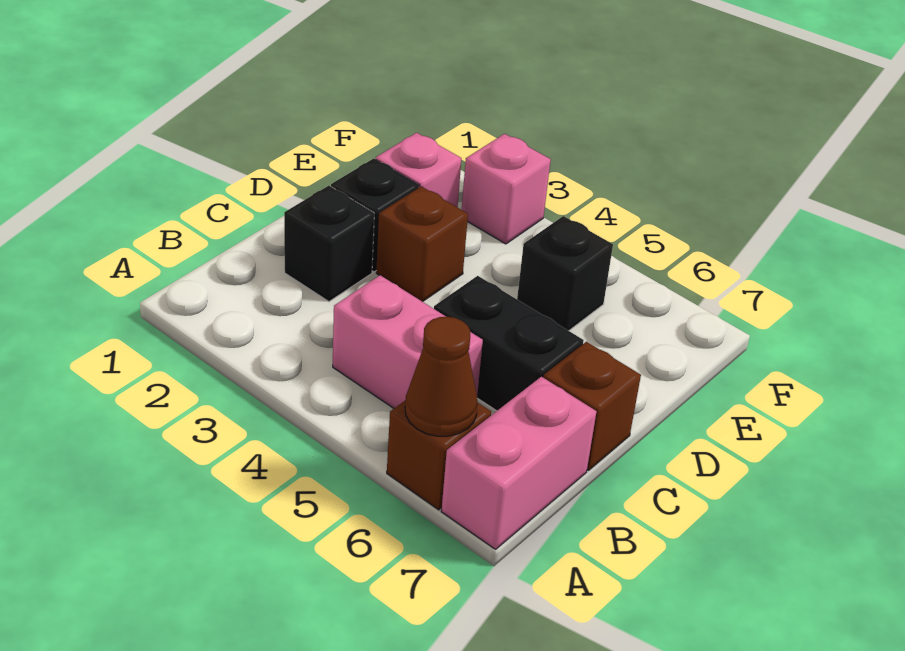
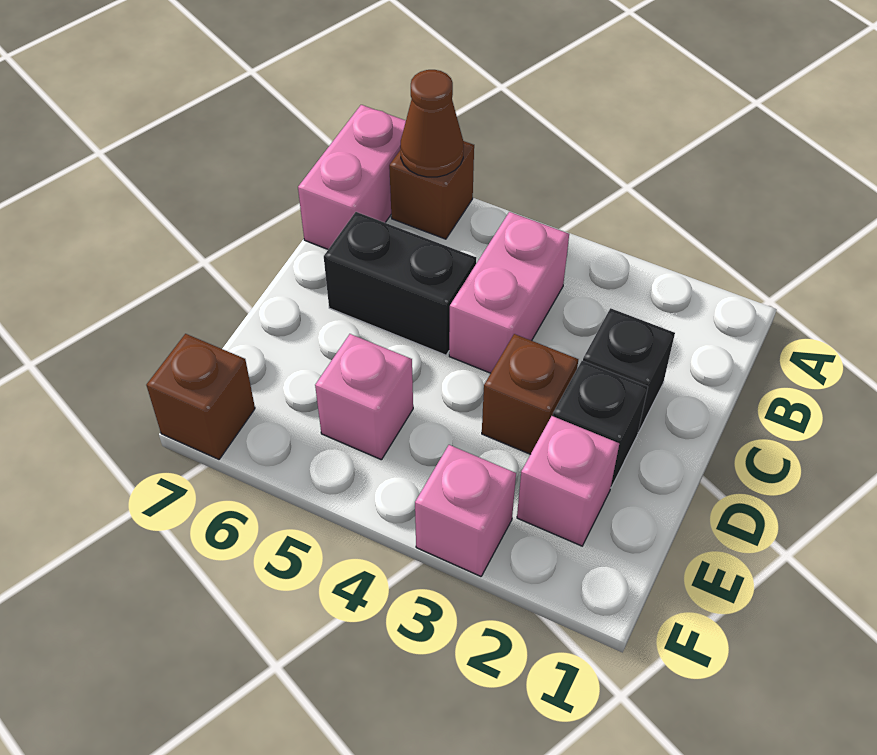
pink brick B4:B5 level 1 -> pink brick B4:C4 level 1
brown brick C7 level 1 -> brown brick F7 level 1
black brick E5 level 1 -> pink brick E5 level 1

